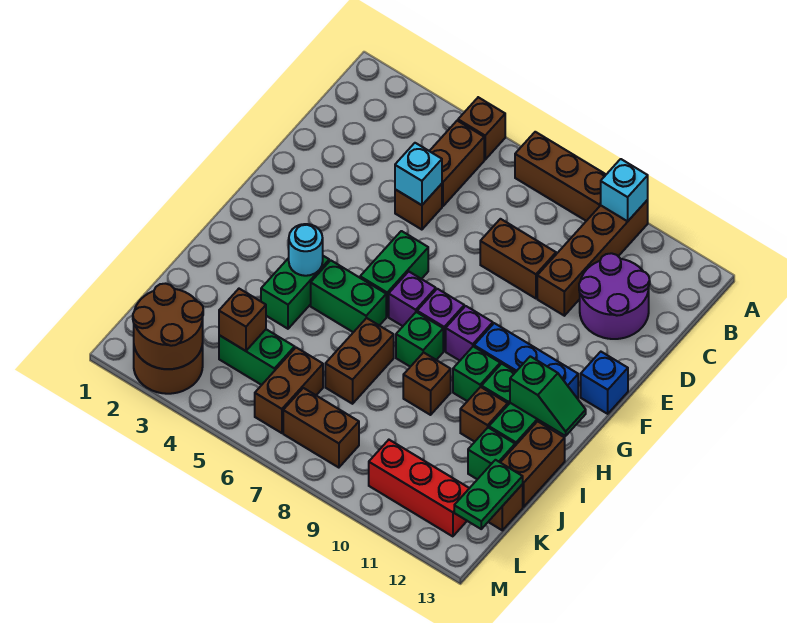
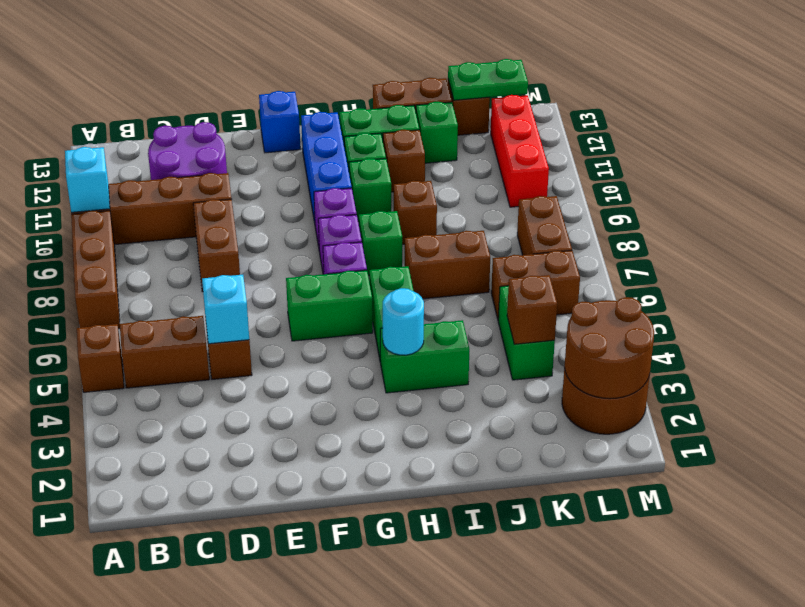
green slope H12:H13 level 2 top 12 -> none

